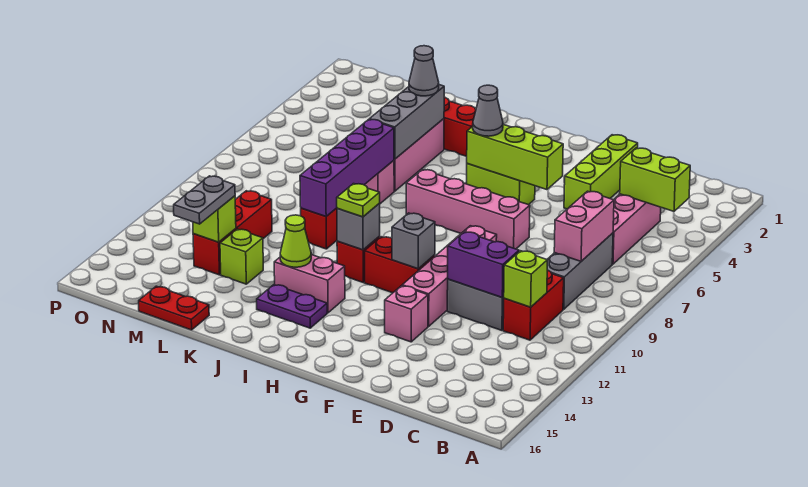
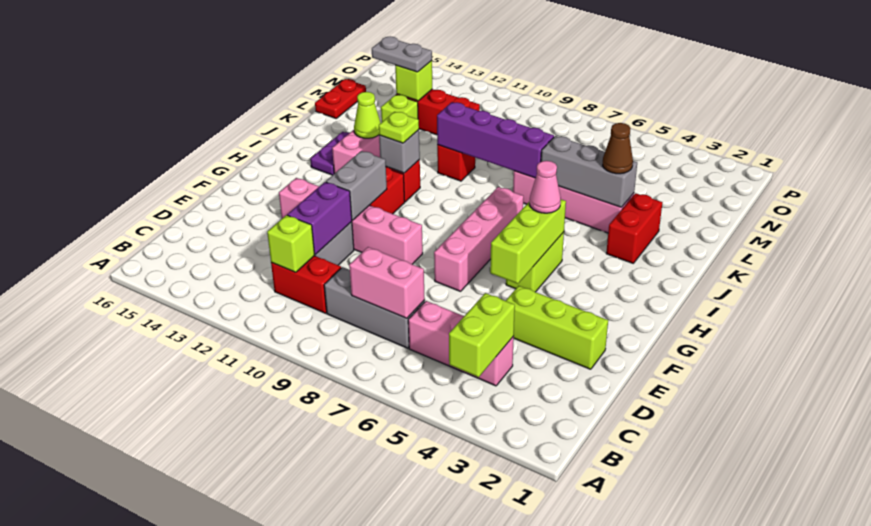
grey brick G11 level 2 -> grey brick F11:G11 level 2
grey cone H5 level 3 -> pink cone H5 level 3
grey cone K4 level 3 -> brown cone K4 level 3

